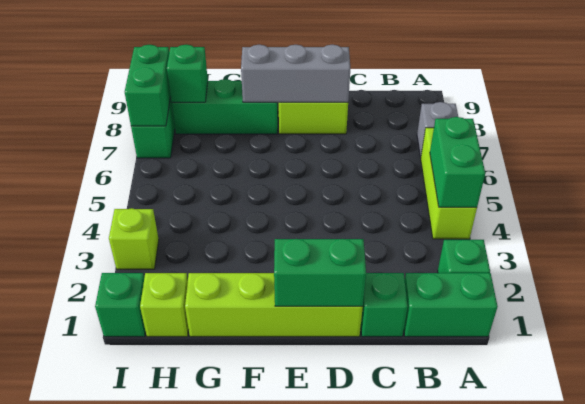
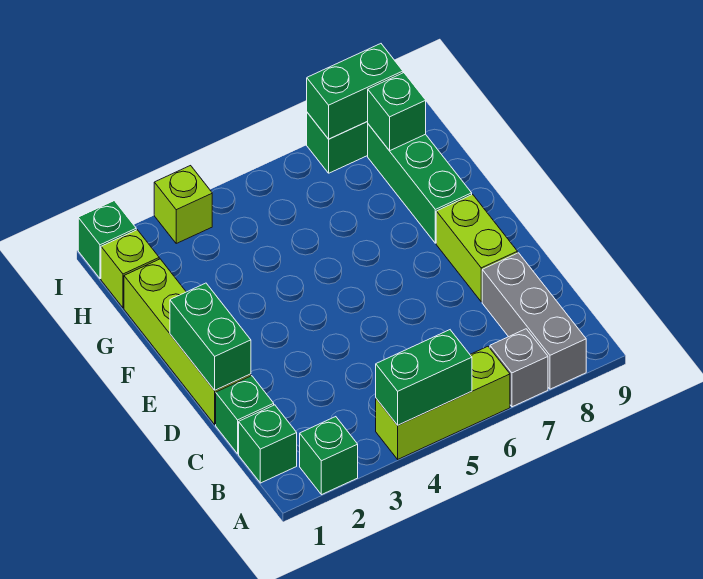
green brick A1:B1 level 1 -> green brick B1 level 1
grey brick D8:F8 level 2 -> grey brick A8:C8 level 1

